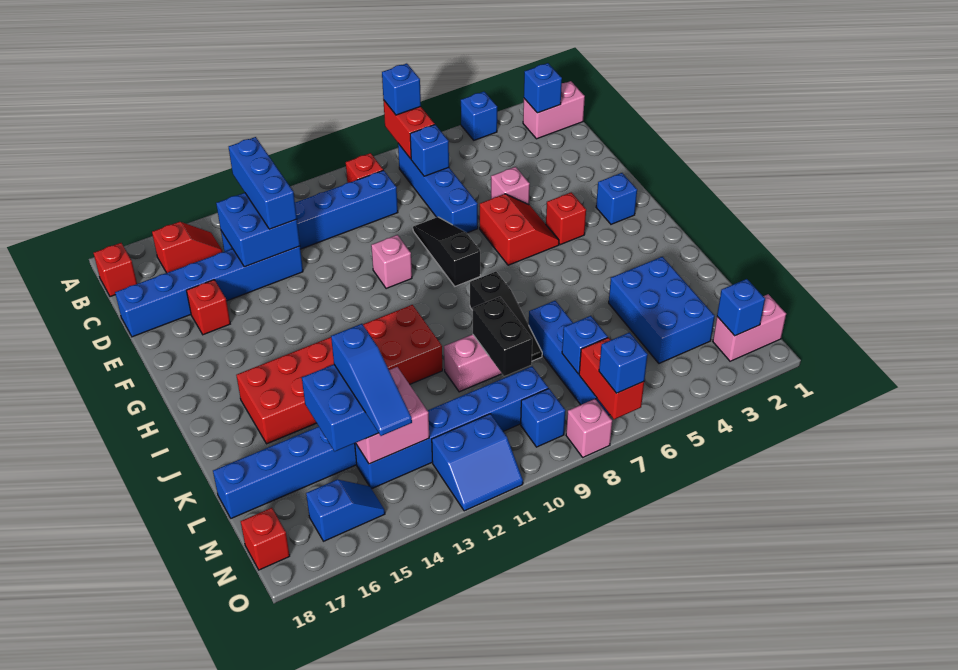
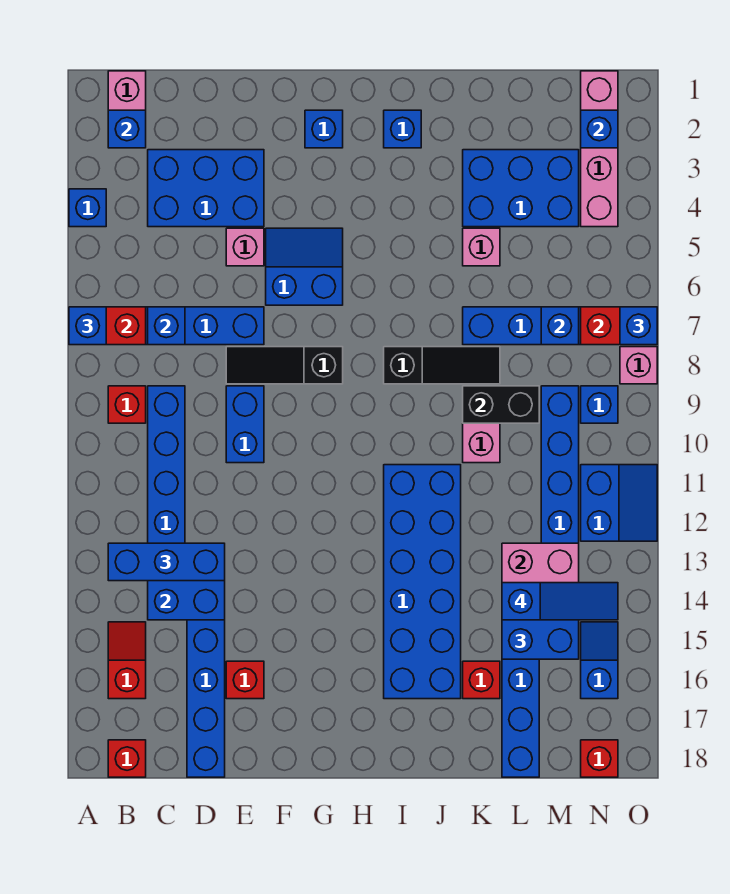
none -> blue brick C3:E4 level 1
none -> blue brick E9:E10 level 1
red slope F5:G6 level 1 top 6 -> blue slope F5:G6 level 1 top 6
pink brick F10 level 1 -> pink brick K5 level 1
red brick G4 level 1 -> red brick K16 level 1
none -> blue brick I2 level 1
red brick I11:J16 level 1 -> blue brick I11:J16 level 1
pink brick N1:N2 level 1 -> pink brick N1:N4 level 1

